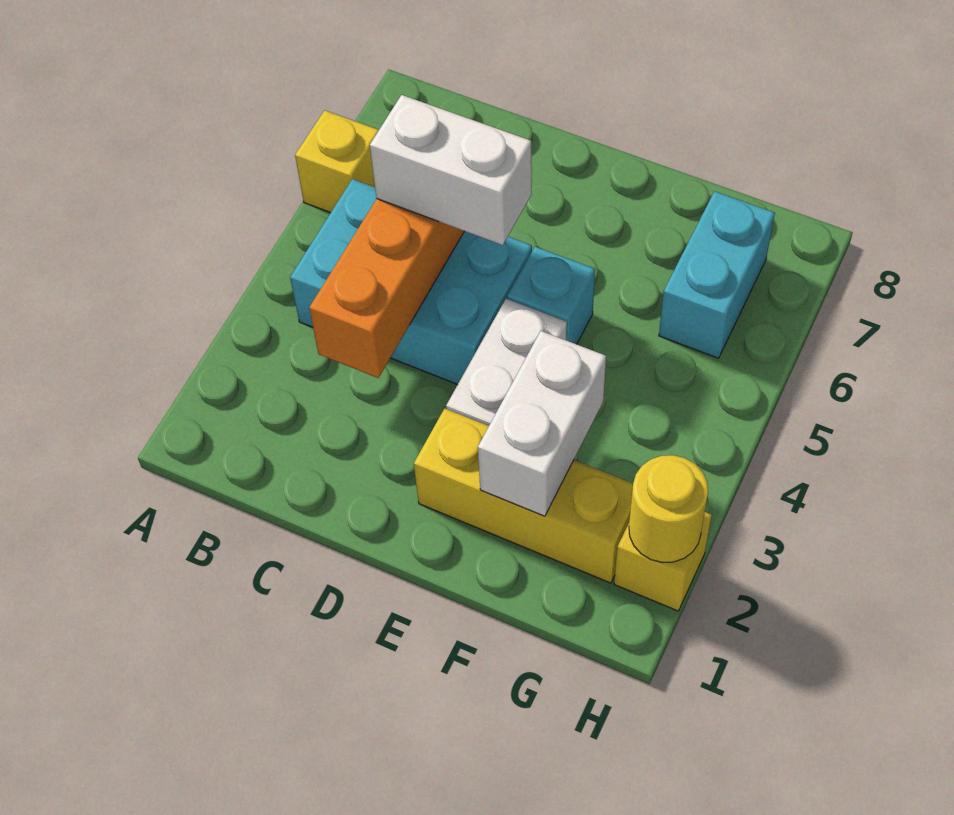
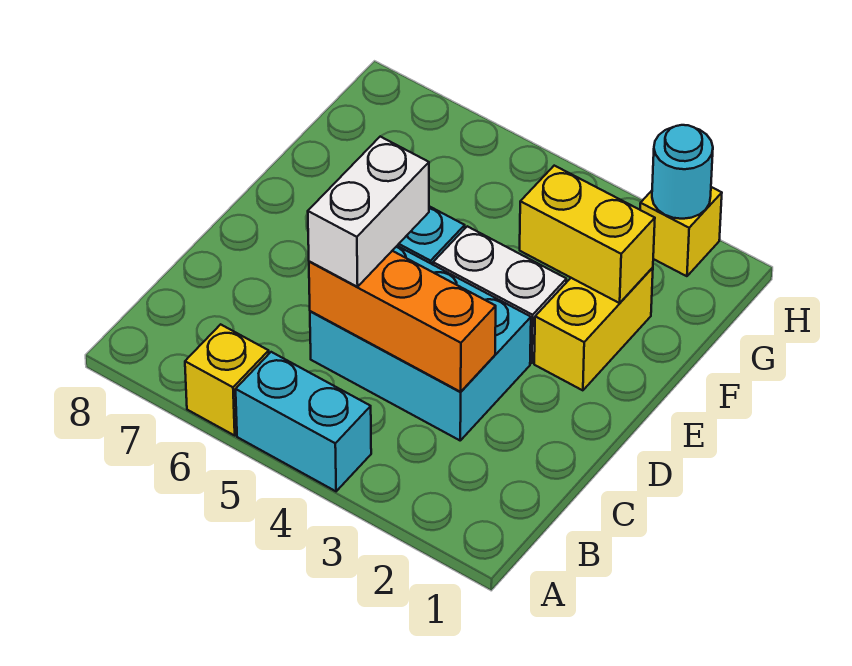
cyan brick B4:D5 level 1 -> cyan brick C3:D5 level 1
yellow brick E2:G2 level 1 -> yellow brick E2:F2 level 1
white brick F2:F3 level 2 -> yellow brick F2:F3 level 2
cyan brick G6:G7 level 1 -> cyan brick A4:A5 level 1
yellow round brick H2 level 2 -> cyan round brick H2 level 2

